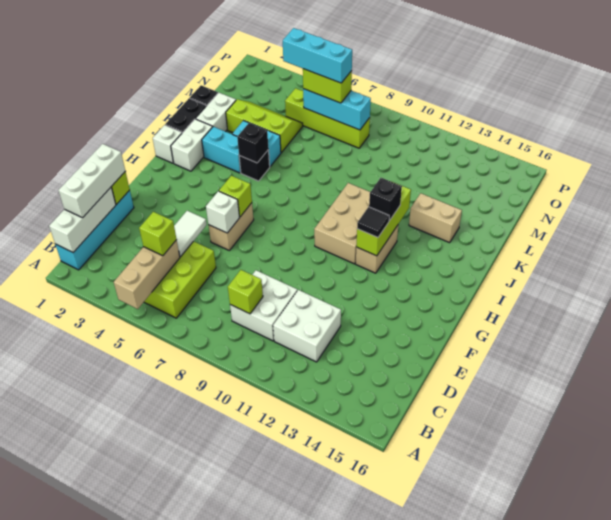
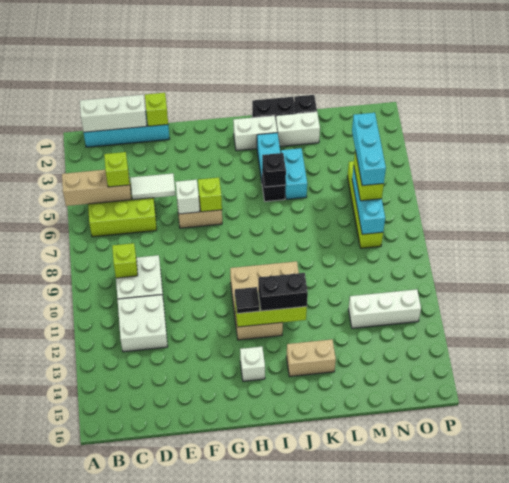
white brick C1:E1 level 3 -> white brick M12:O12 level 1
white brick I1 level 1 -> white brick H14 level 1
black brick I12 level 3 -> black brick I12:J12 level 3
tan brick K13:K14 level 1 -> tan brick J14:K14 level 1
lime slope L3:M5 level 1 top L -> none

